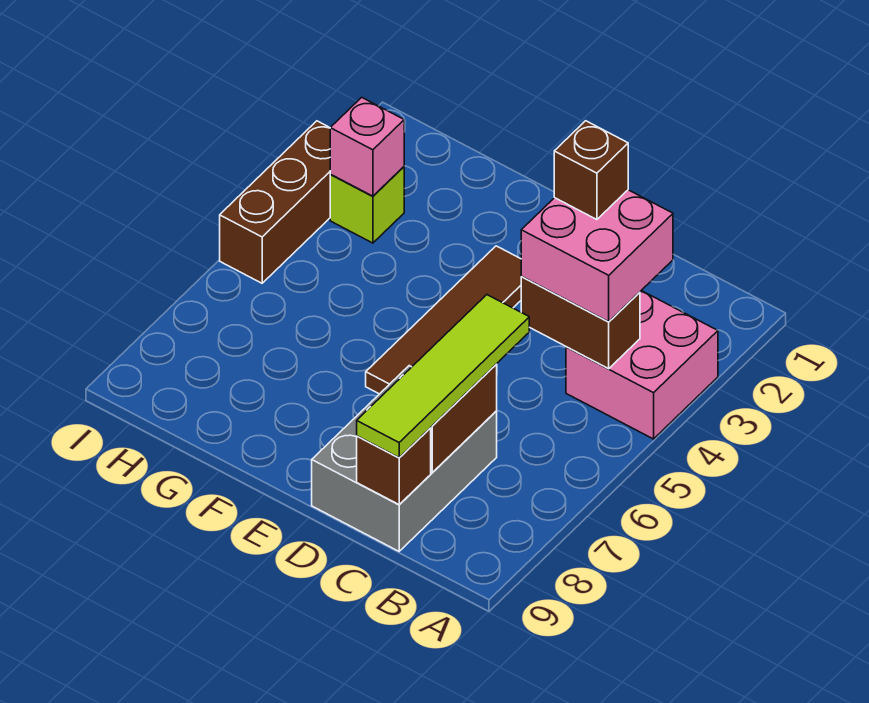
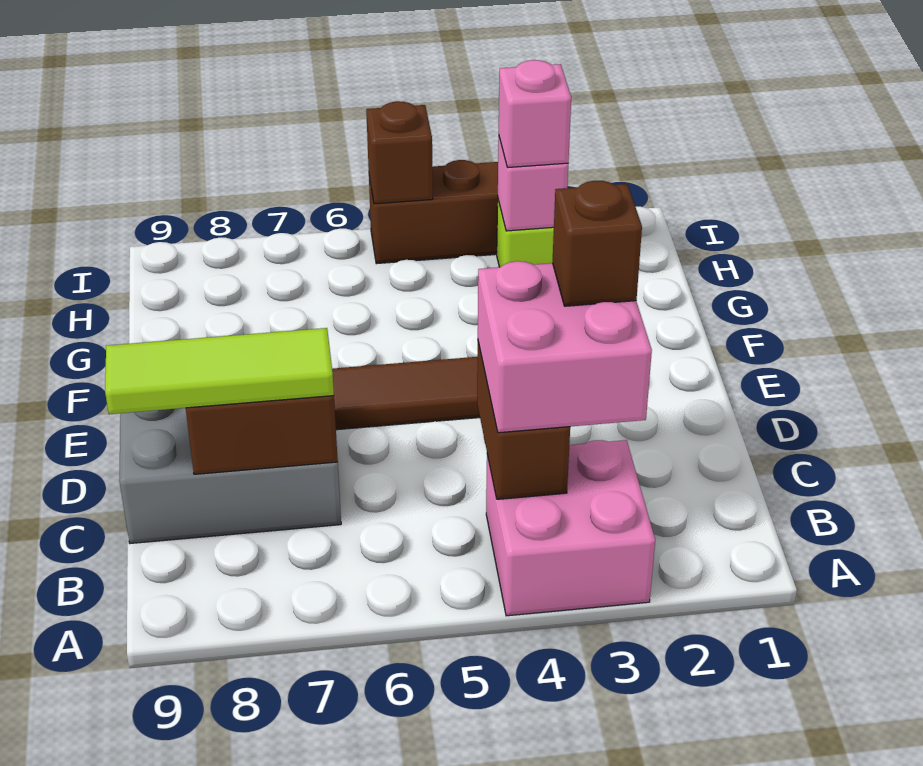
lime tile C6:C9 level 3 -> lime tile C7:C9 level 3
brown brick C9 level 2 -> brown brick I5 level 2
none -> pink brick H3 level 3

